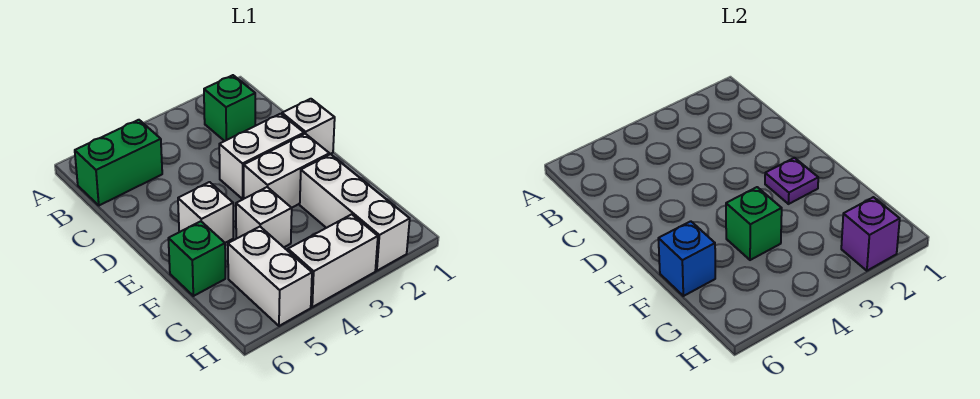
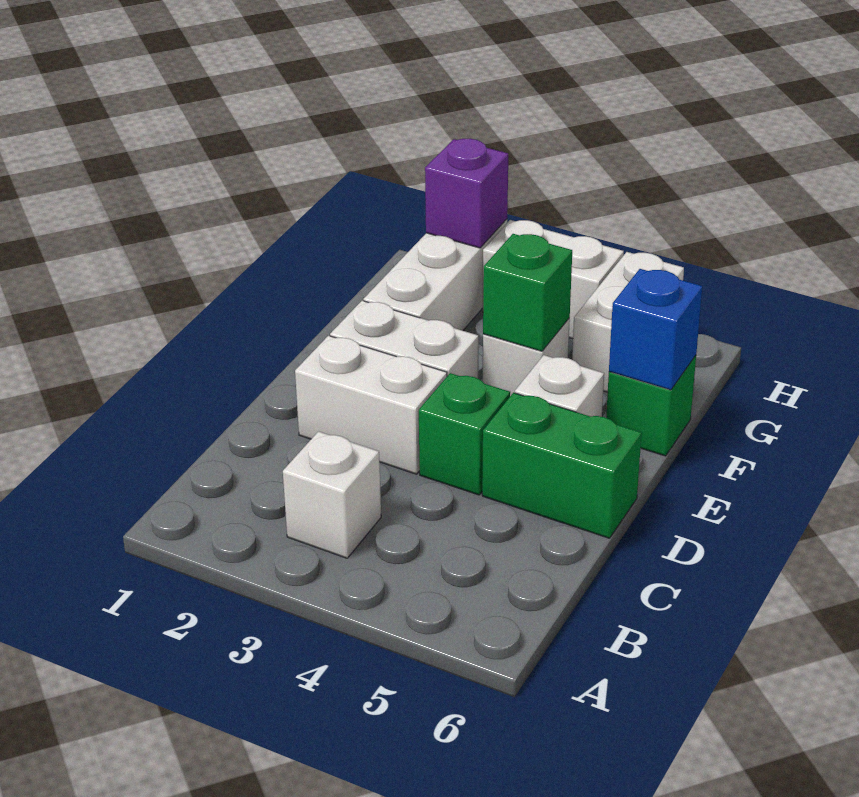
green brick B2 level 1 -> green brick D4 level 1
green brick B5:B6 level 1 -> green brick D5:D6 level 1
white brick D1 level 1 -> white brick B3 level 1
purple plate E2 level 2 -> none

